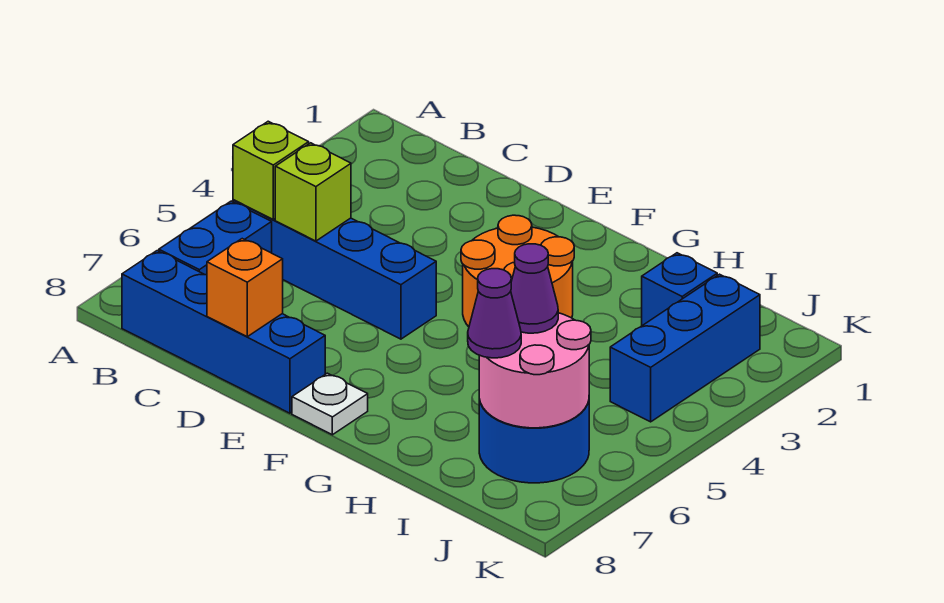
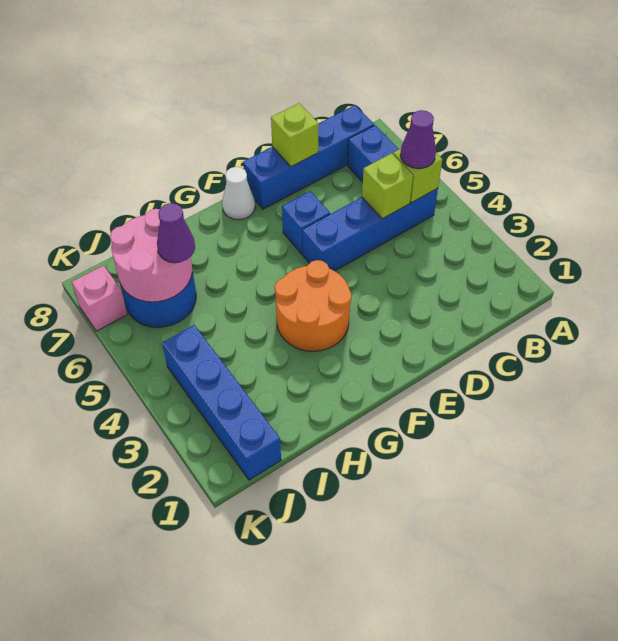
orange brick D8 level 2 -> lime brick D8 level 2
white plate F8 level 1 -> white cone F8 level 1
blue brick I2 level 1 -> blue brick E6 level 1
purple cone I7 level 3 -> purple cone B5 level 3
blue brick J2:J4 level 1 -> blue brick J1:J4 level 1
none -> pink brick K7 level 1

